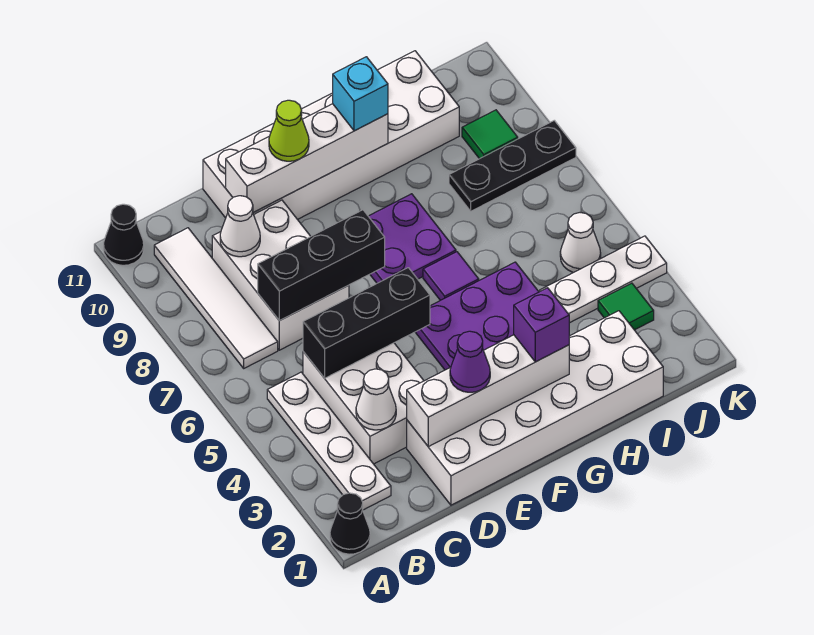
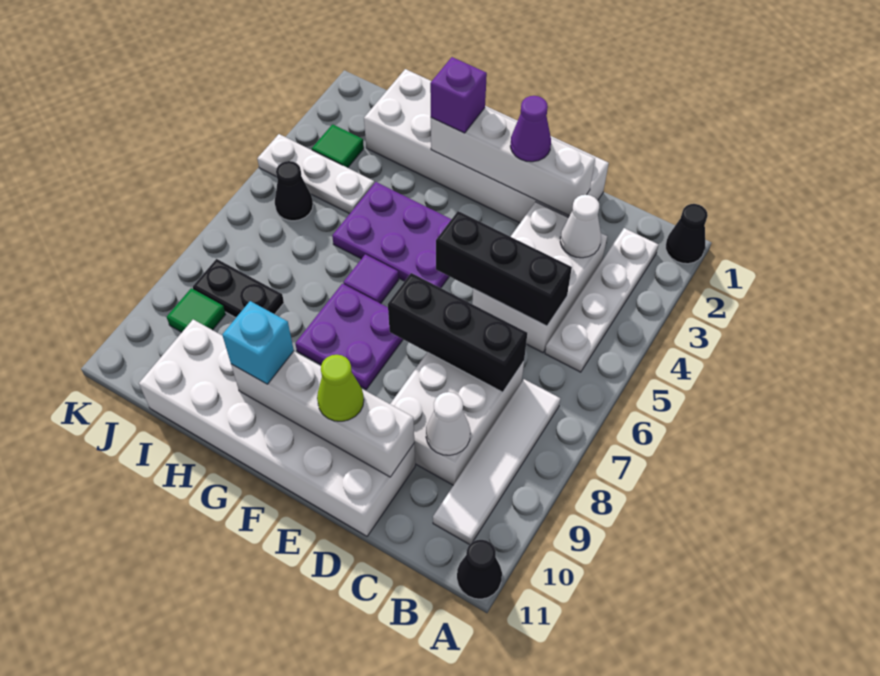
black plate I8:K8 level 1 -> black plate I8:J8 level 1
white cone J5 level 1 -> black cone J5 level 1

